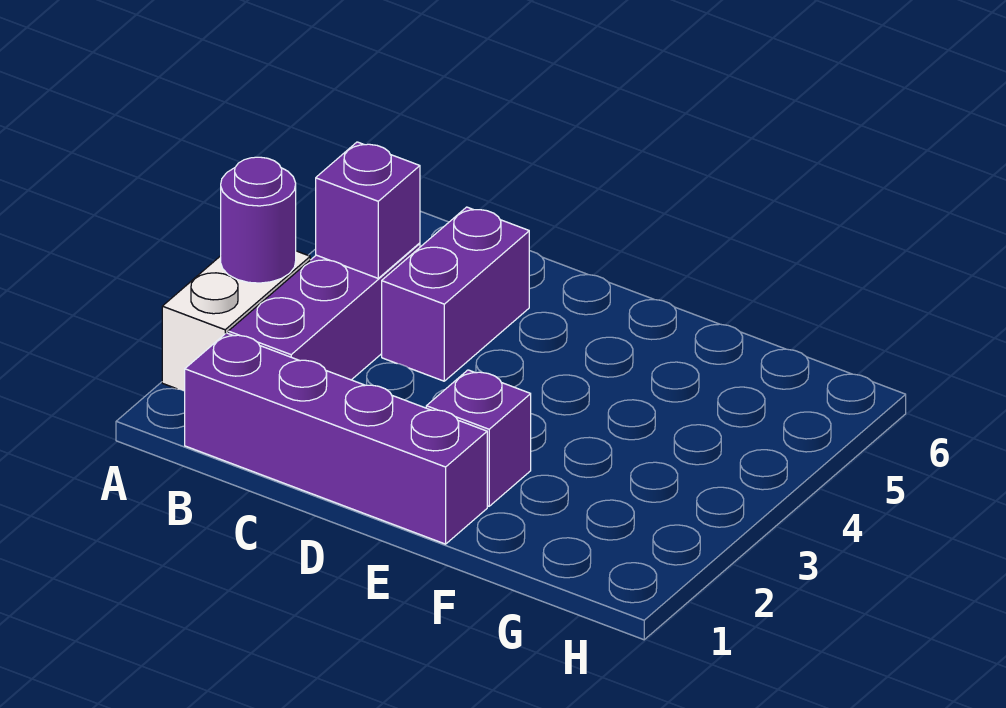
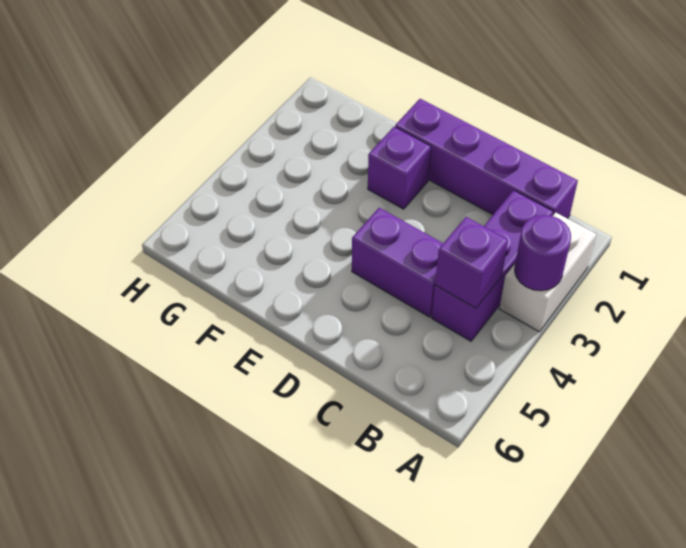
purple brick C4:C5 level 1 -> purple brick C4:D4 level 1

